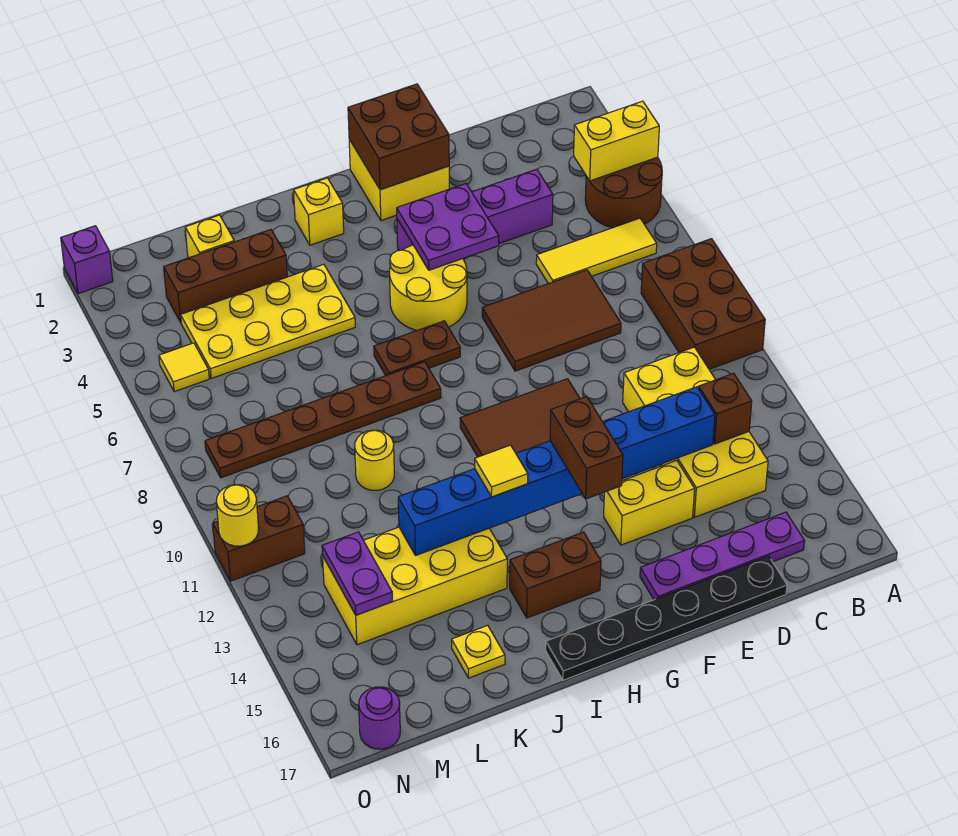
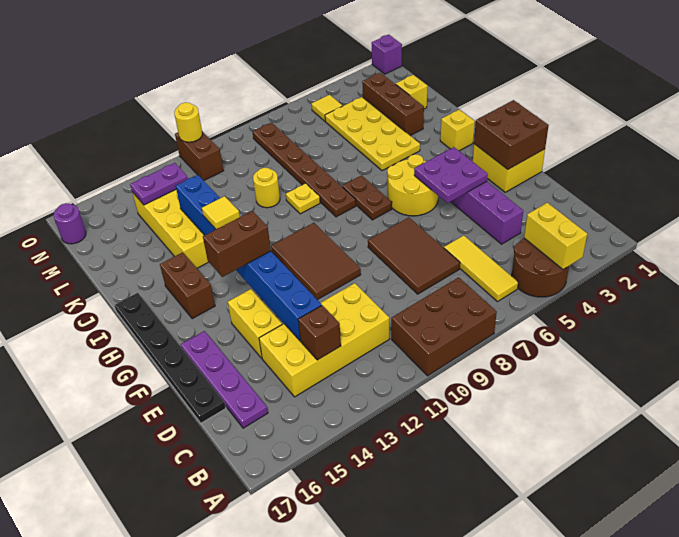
yellow plate K16 level 1 -> yellow plate J9 level 1

